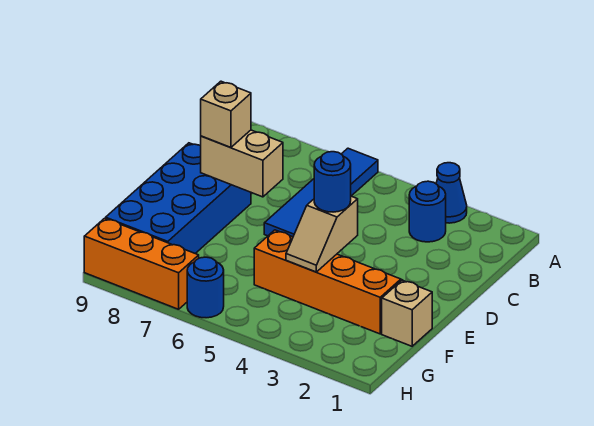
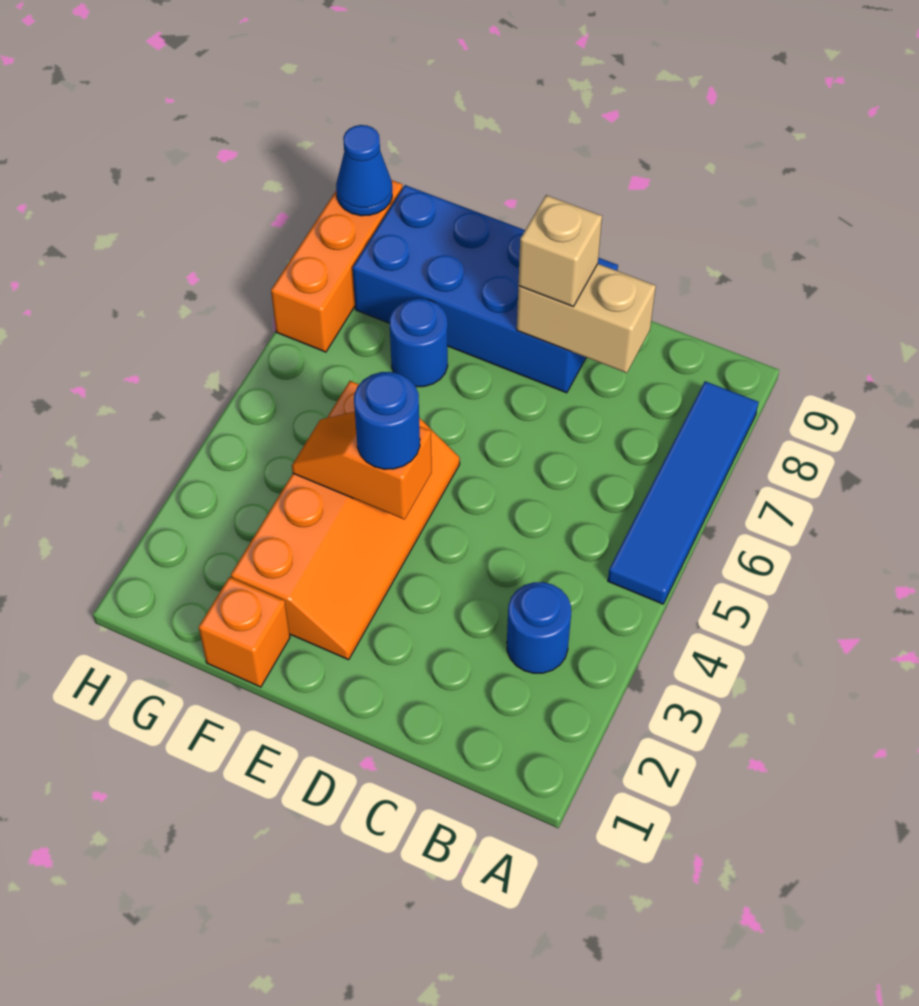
blue cone A3 level 1 -> blue cone H9 level 2
blue tile A6:D6 level 1 -> blue tile A5:A8 level 1
tan brick D7:D8 level 2 -> tan brick C8:D8 level 2
tan slope E4:F4 level 2 top E -> orange slope E4:F4 level 2 top E
tan brick F1 level 1 -> orange brick F1 level 1
blue round brick H6 level 1 -> blue round brick F7 level 1

